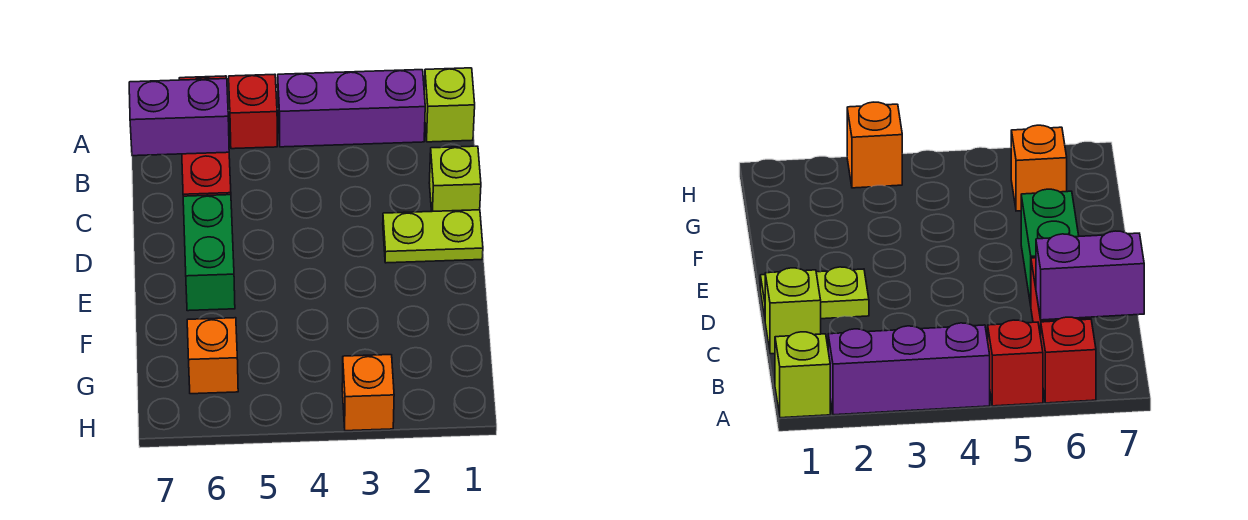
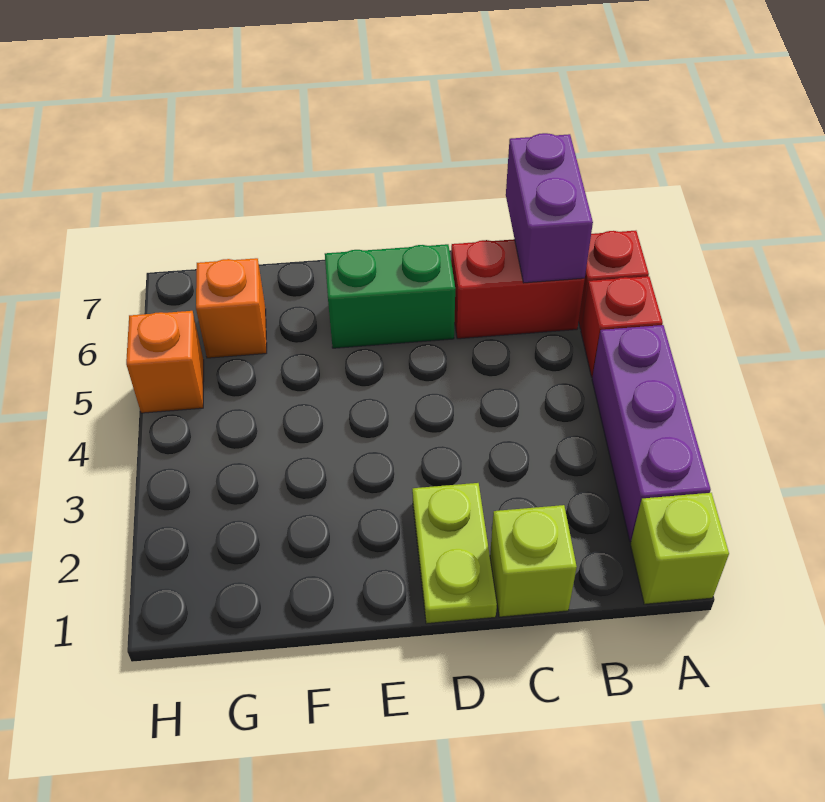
orange brick H3 level 1 -> orange brick H5 level 1

